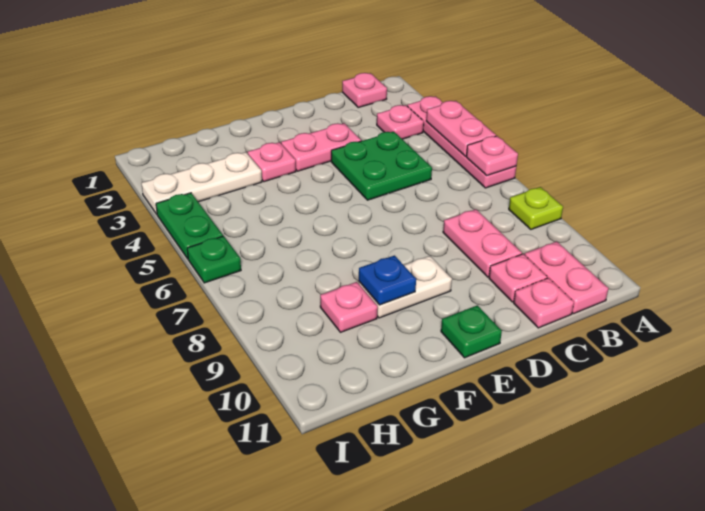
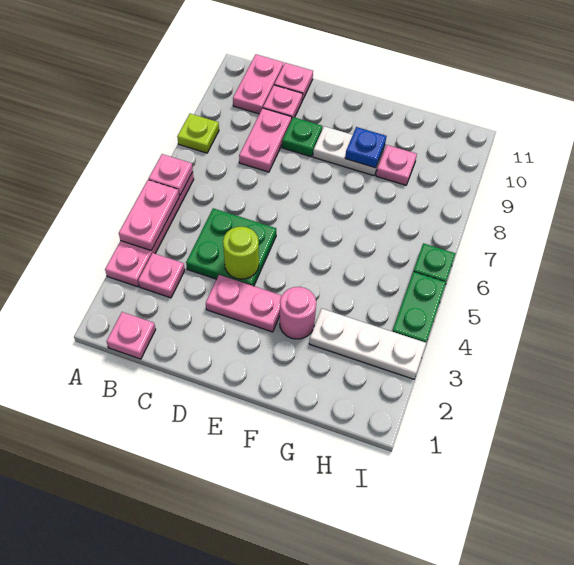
none -> lime round brick D4 level 2
green plate E11 level 1 -> green plate D9 level 1
pink plate F3 level 1 -> pink round brick F3 level 1

